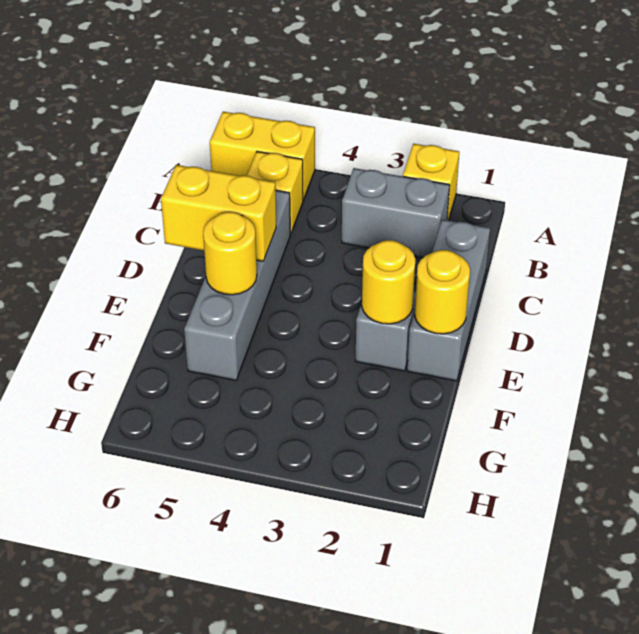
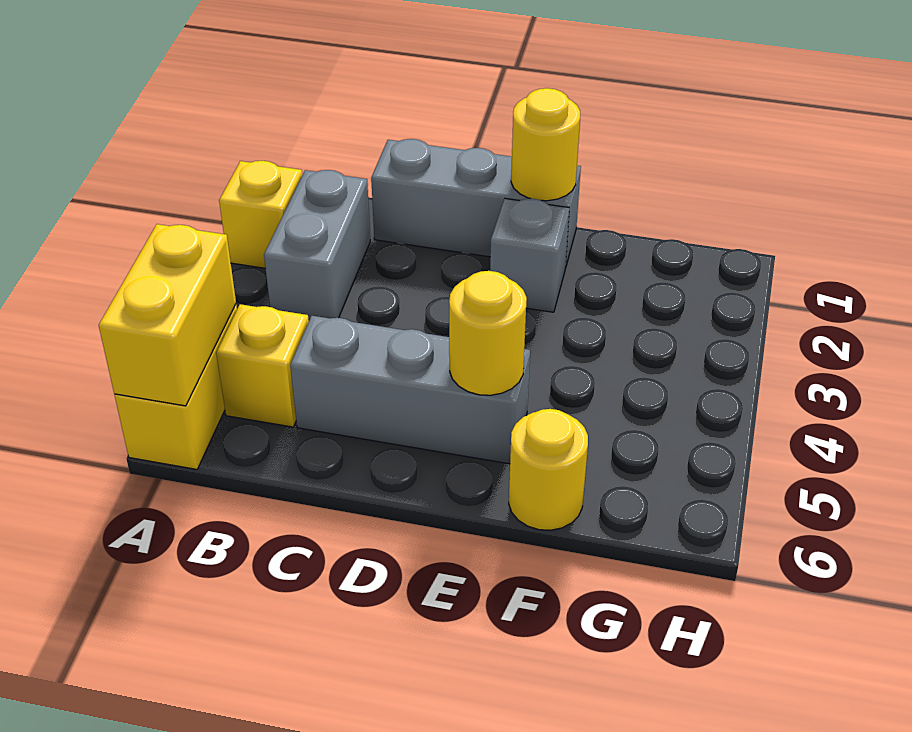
grey brick C5:F5 level 1 -> grey brick C5:E5 level 1
yellow brick D5:D6 level 2 -> yellow brick A5:A6 level 2
yellow round brick E2 level 2 -> yellow round brick F6 level 1

